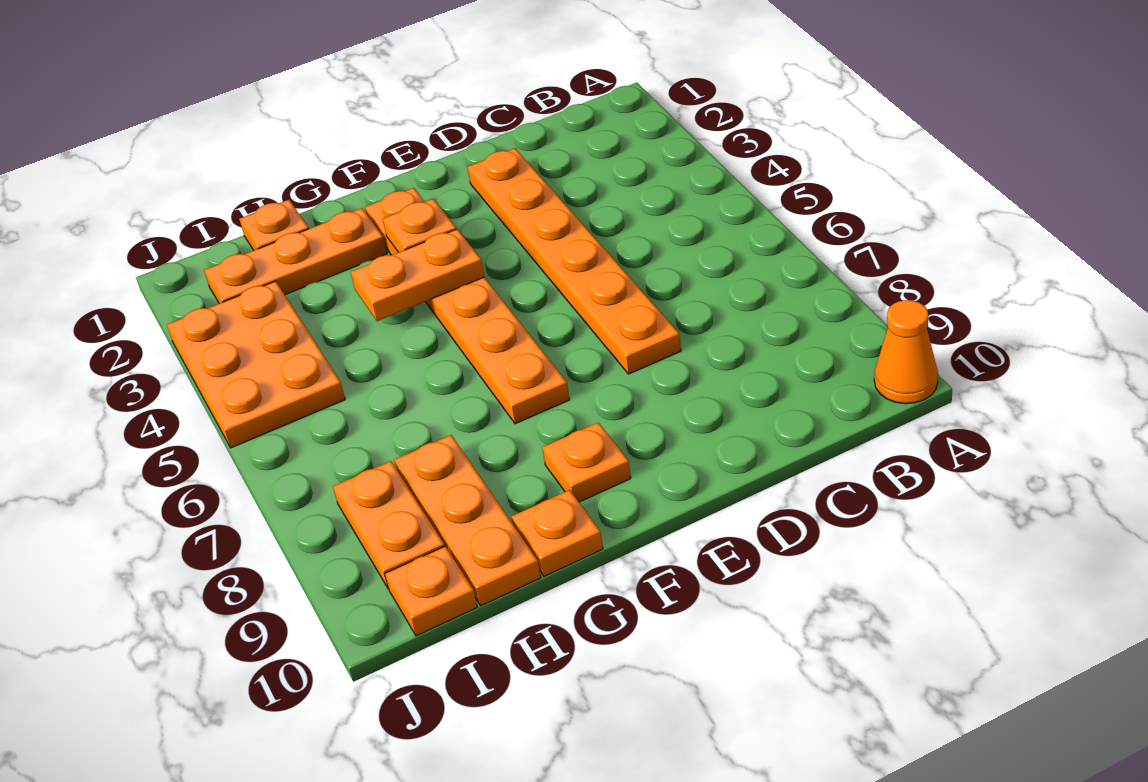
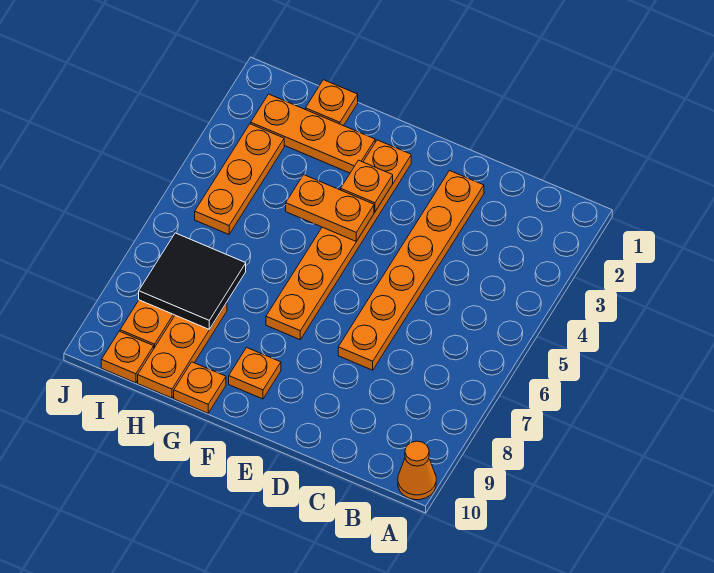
none -> black tile H7:I8 level 2
orange plate I3:J5 level 1 -> orange plate I3:I5 level 1

